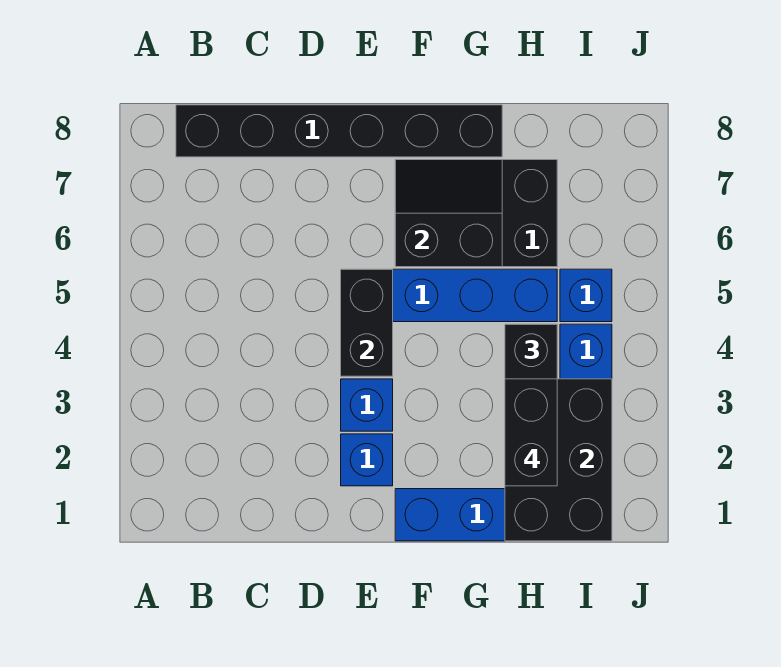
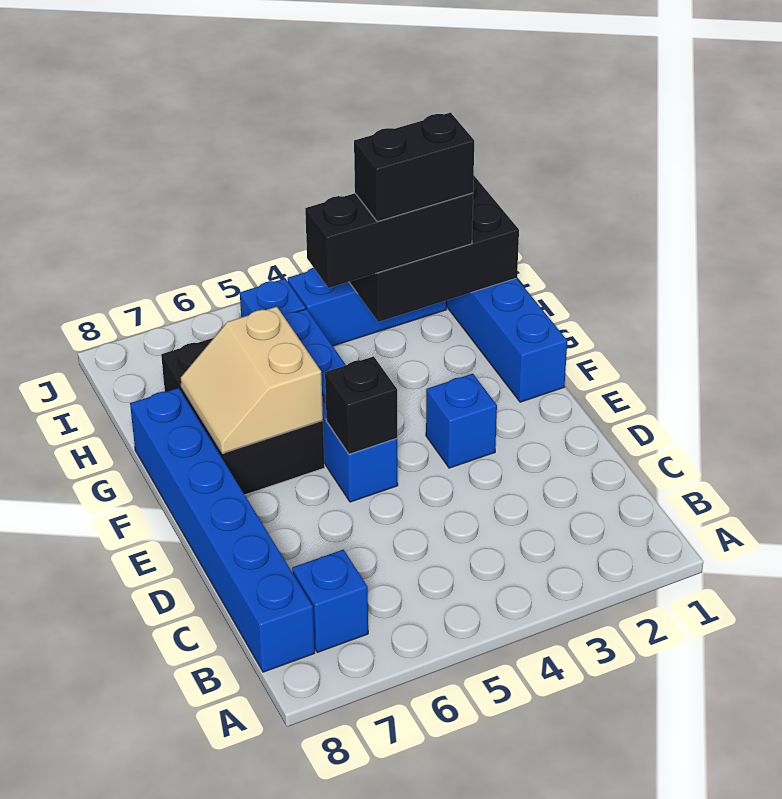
black brick B8:G8 level 1 -> blue brick B8:G8 level 1
blue brick E2 level 1 -> blue brick B7 level 1
black brick E4:E5 level 2 -> black brick E5 level 2
black slope F6:G7 level 2 top 6 -> tan slope F6:G7 level 2 top 6

